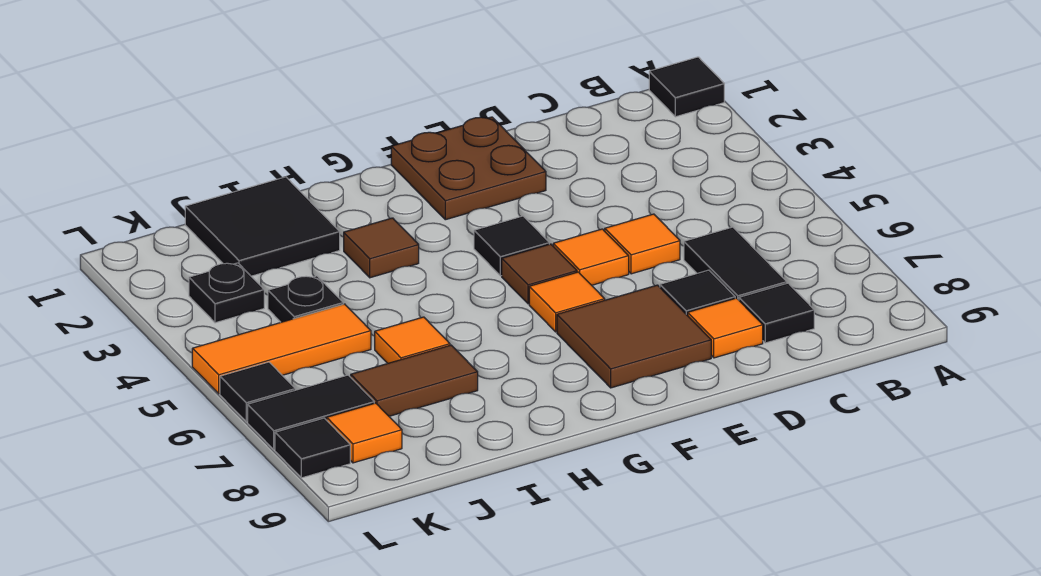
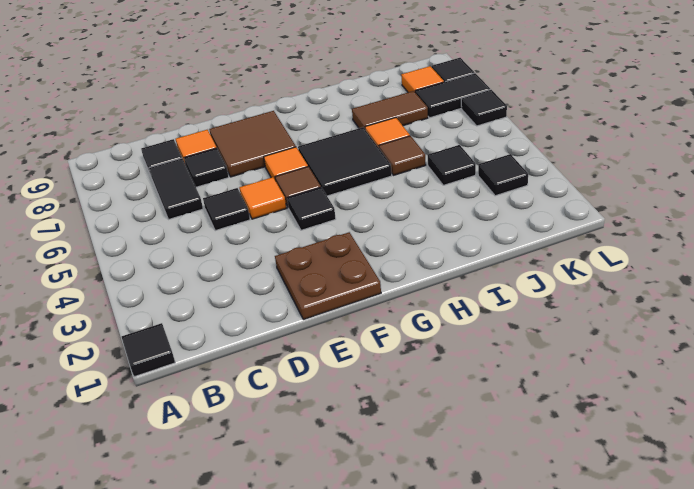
orange tile D5 level 1 -> black tile D5 level 1
brown tile H3 level 1 -> brown tile I5 level 1
black tile I1:J2 level 1 -> black tile G5:H6 level 1
black plate J4 level 1 -> black tile J4 level 1
orange tile J5:L5 level 1 -> none
black plate K3 level 1 -> black tile K3 level 1

